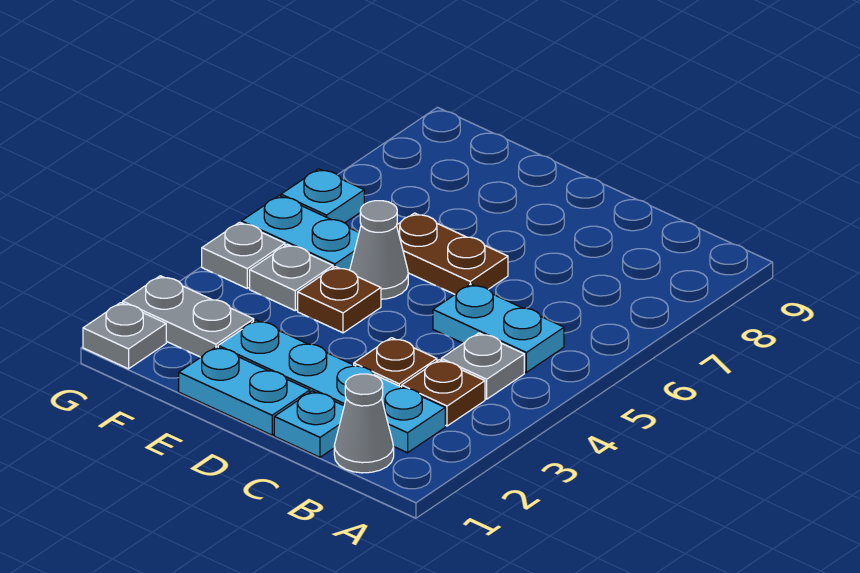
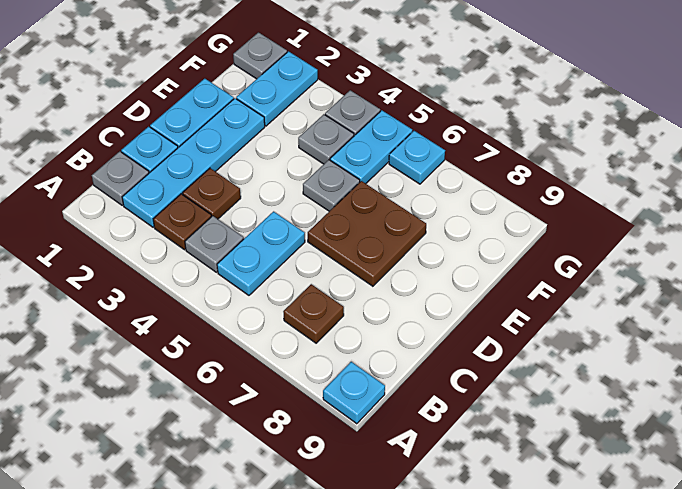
none -> cyan plate A9 level 1
grey cone B1 level 1 -> grey plate B1 level 1
brown plate D6:E6 level 1 -> brown plate D6:E7 level 1
brown plate E4 level 1 -> brown plate B7 level 1
grey cone E5 level 1 -> grey plate E5 level 1
grey plate F2:G2 level 1 -> cyan plate F2:G2 level 1

